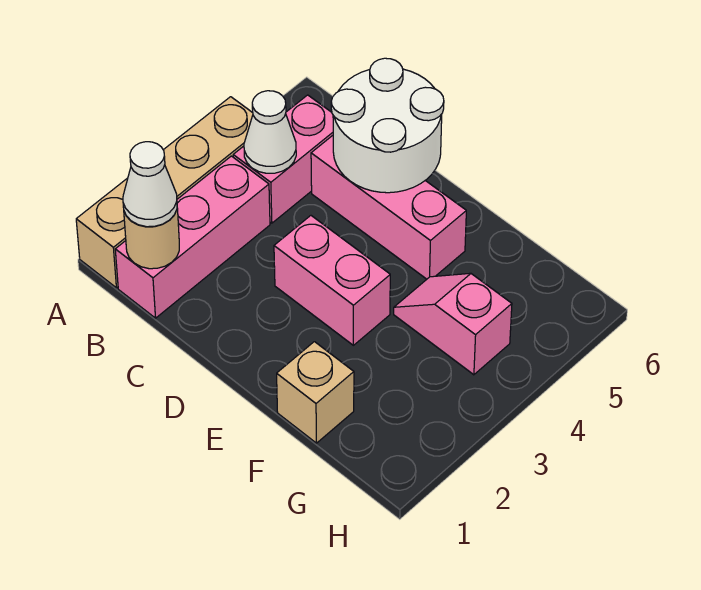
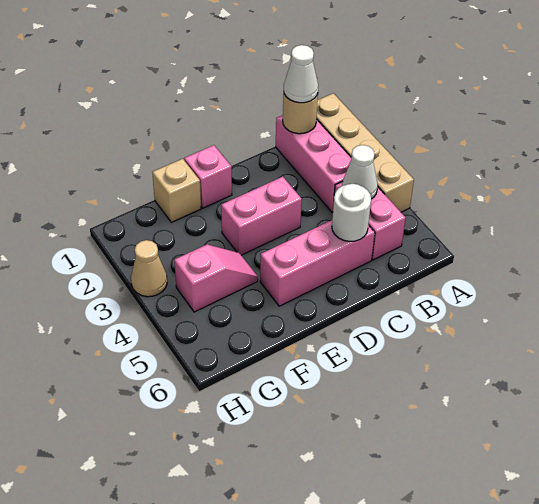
white round brick C5:D6 level 2 -> white round brick C5 level 2
none -> pink brick E1 level 1
none -> tan cone H3 level 1

